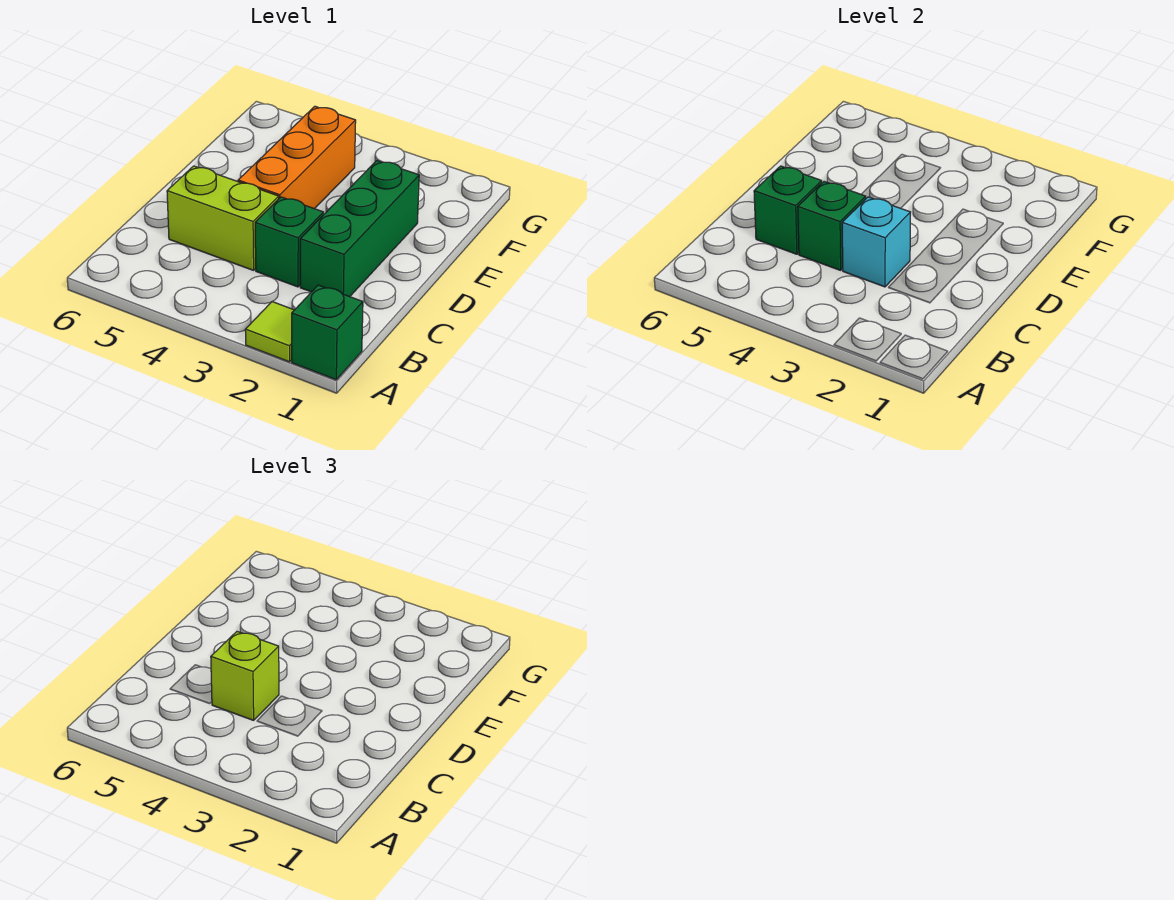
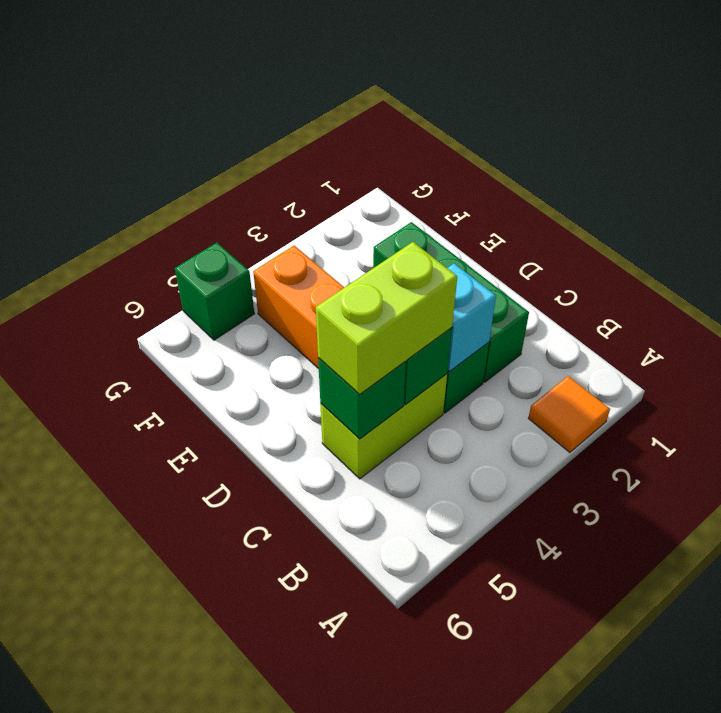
green brick A1 level 1 -> green brick G5 level 1
lime tile A2 level 1 -> orange tile A2 level 1
lime brick C4 level 3 -> lime brick C4:C5 level 3

